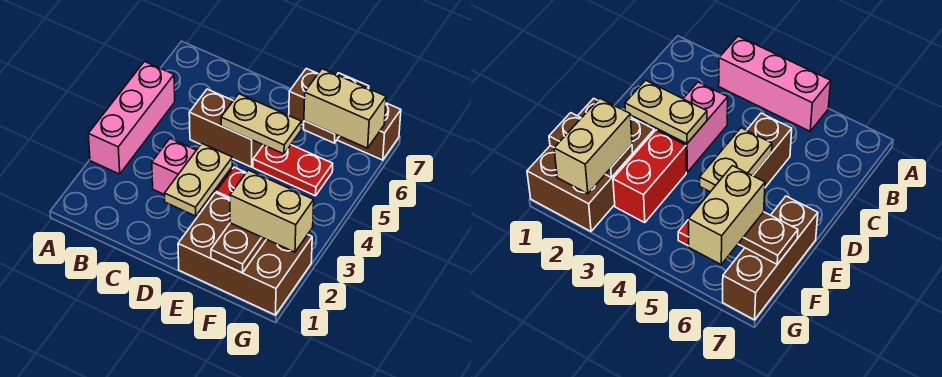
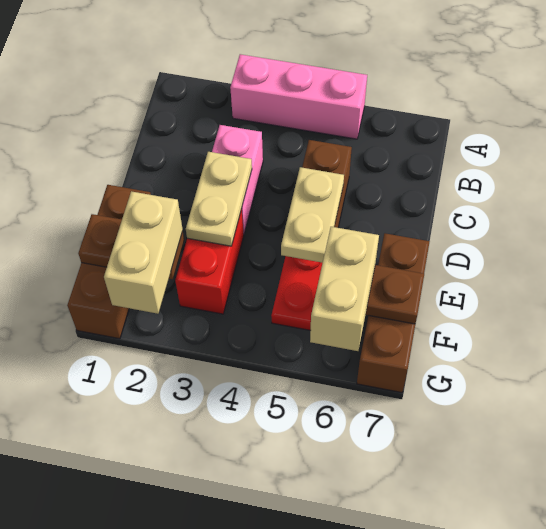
tan plate D2:D3 level 2 -> tan plate D3:E3 level 2
brown brick E1:G2 level 1 -> brown brick E1:G1 level 1

